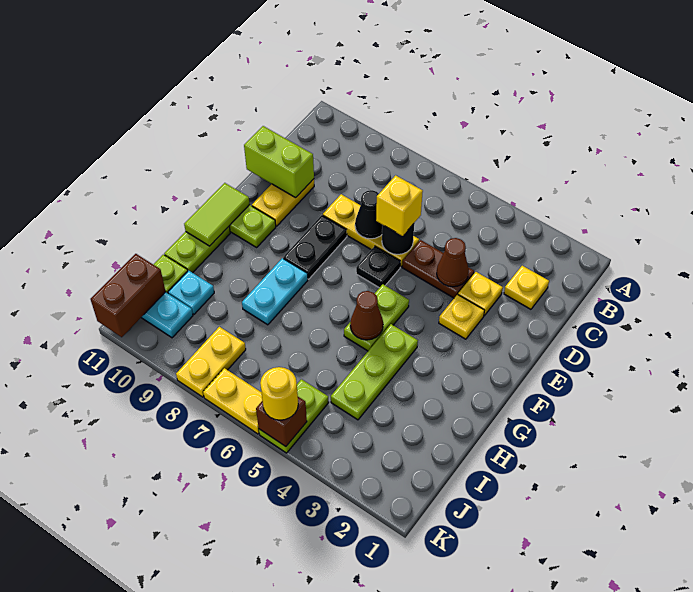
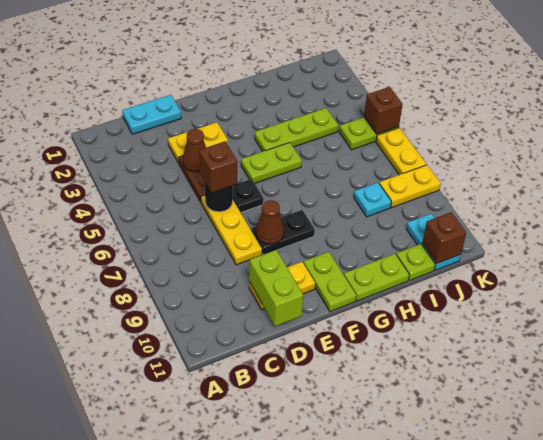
yellow plate C2 level 1 -> none
yellow brick D6 level 3 -> brown brick D6 level 3
black cone D7 level 2 -> none
lime tile F11:G11 level 2 -> none
brown cone G5 level 2 -> brown cone E8 level 2
cyan plate G8:H8 level 1 -> cyan plate C1:D1 level 1
cyan plate I10 level 1 -> cyan plate I8 level 1
brown brick J11:K11 level 2 -> brown brick J11 level 2
yellow round brick K5 level 3 -> none

